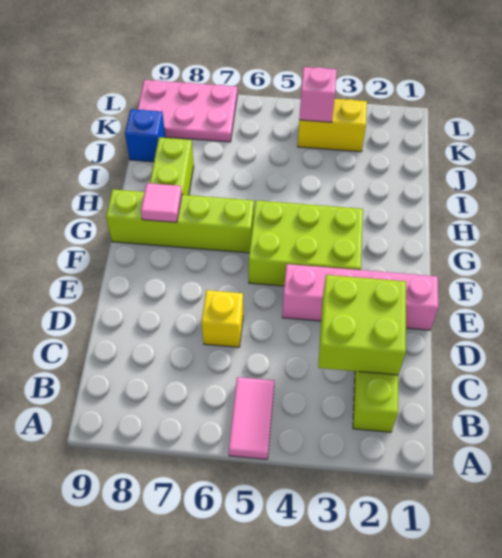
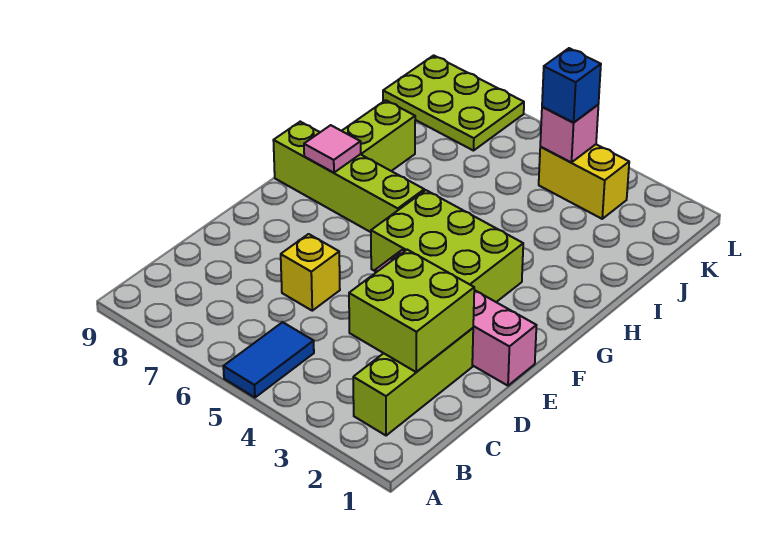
pink tile A5:B5 level 1 -> blue tile A5:B5 level 1
blue brick J9 level 1 -> blue brick K4 level 3
pink plate K7:L9 level 1 -> lime plate K7:L9 level 1

